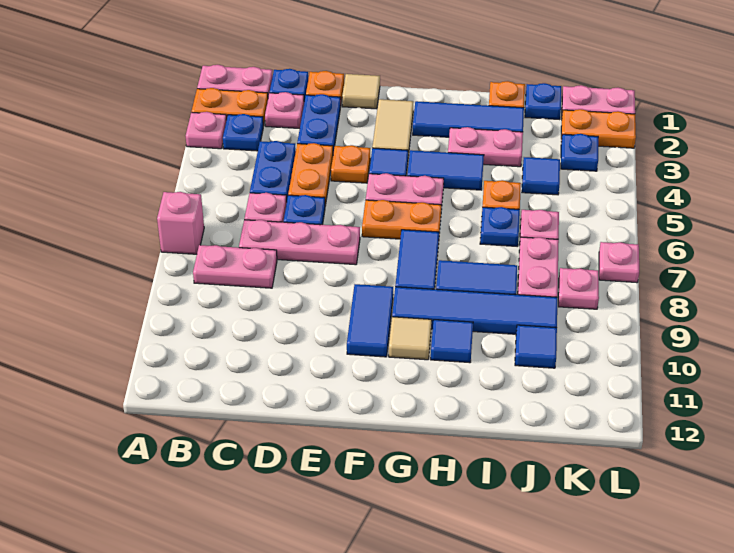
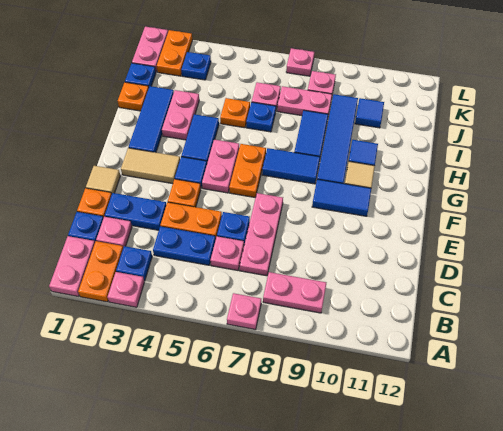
pink brick A7 level 1 -> pink plate A7 level 1
pink plate B8:C8 level 1 -> pink plate B8:B9 level 1
blue tile J4 level 1 -> none

